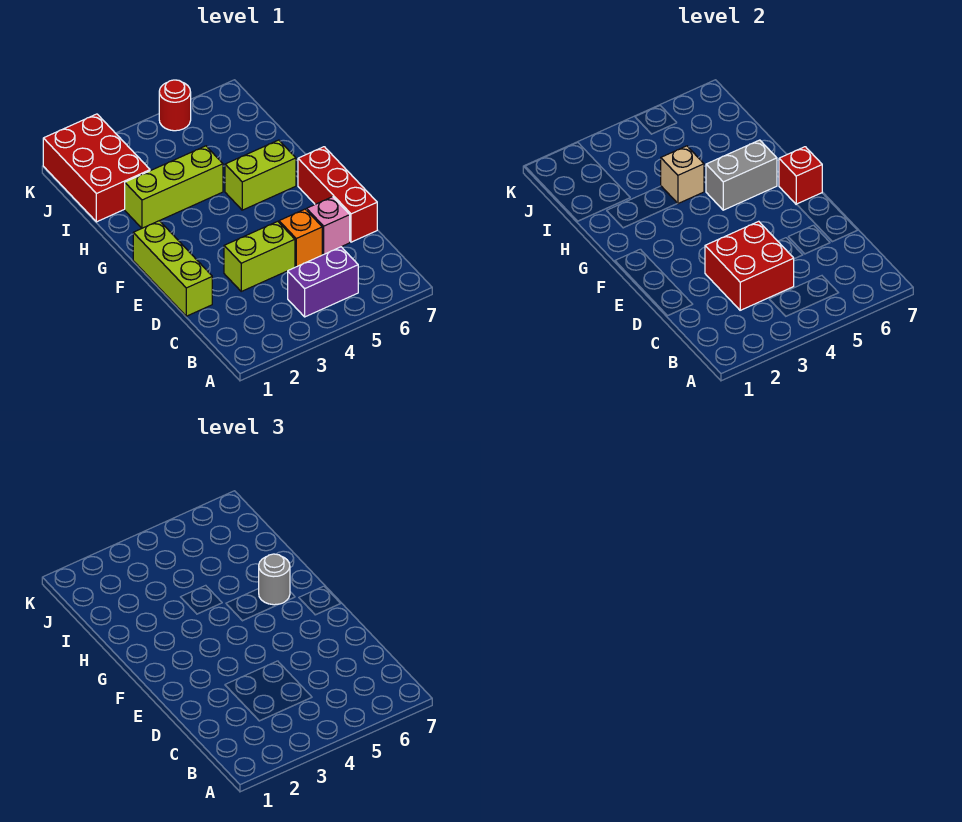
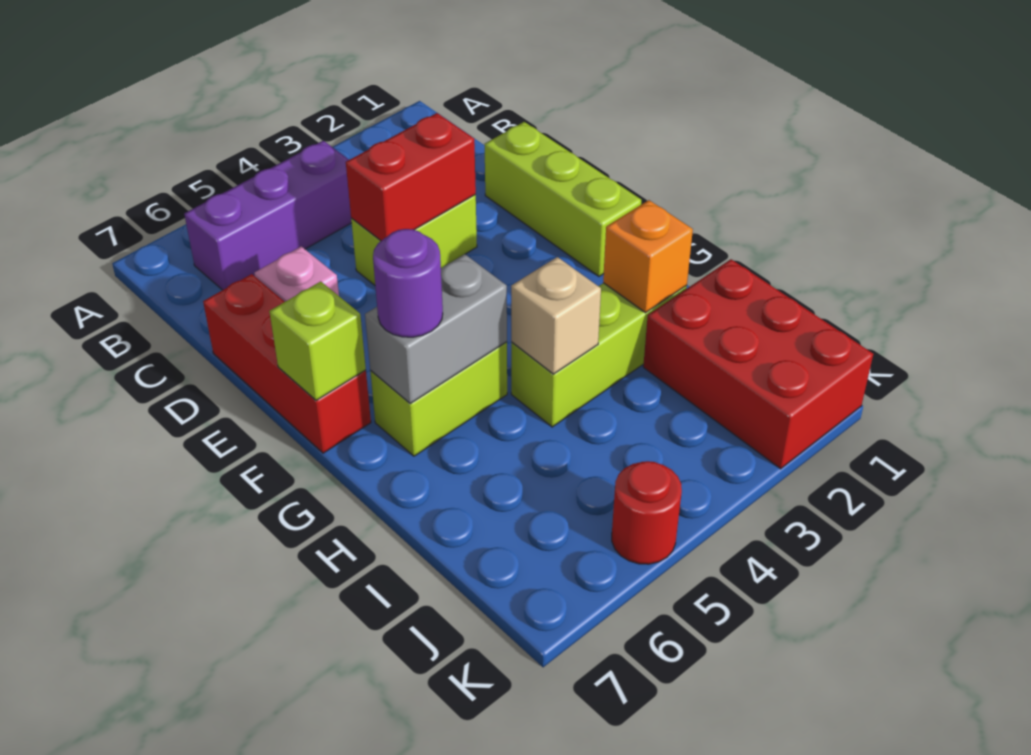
purple brick B4:B5 level 1 -> purple brick B4:B6 level 1
red brick C3:D4 level 2 -> red brick D3:D4 level 2
orange brick D5 level 1 -> orange brick H2 level 2
red brick F7 level 2 -> lime brick F7 level 2
grey round brick G6 level 3 -> purple round brick G6 level 3

